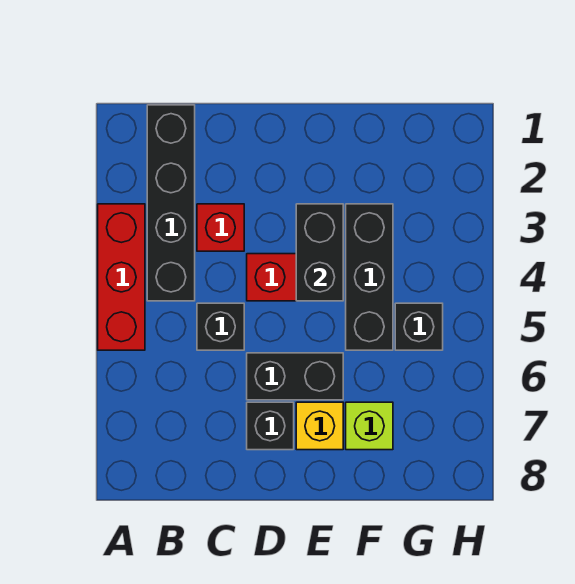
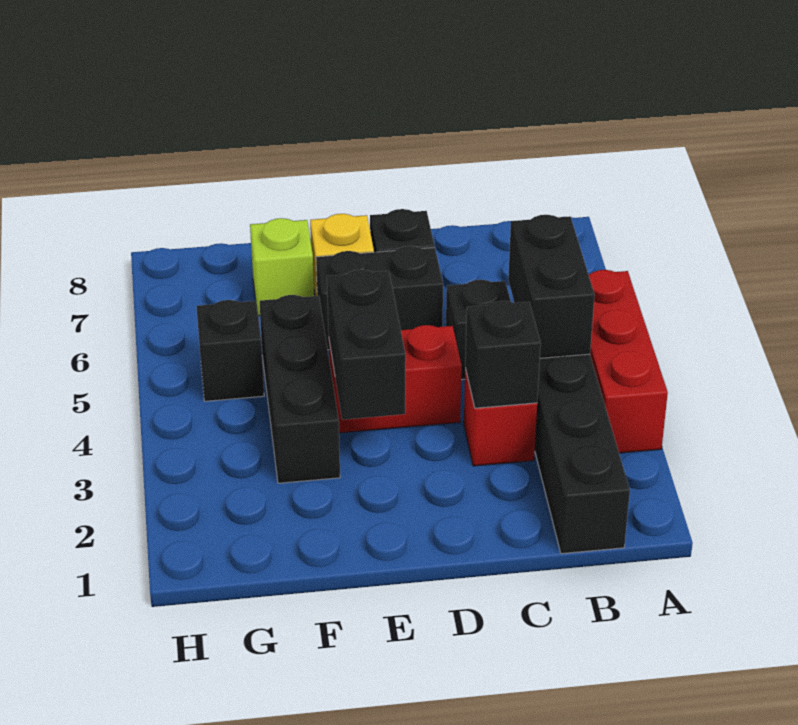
none -> black brick B4:B5 level 2
none -> black brick C3 level 2

